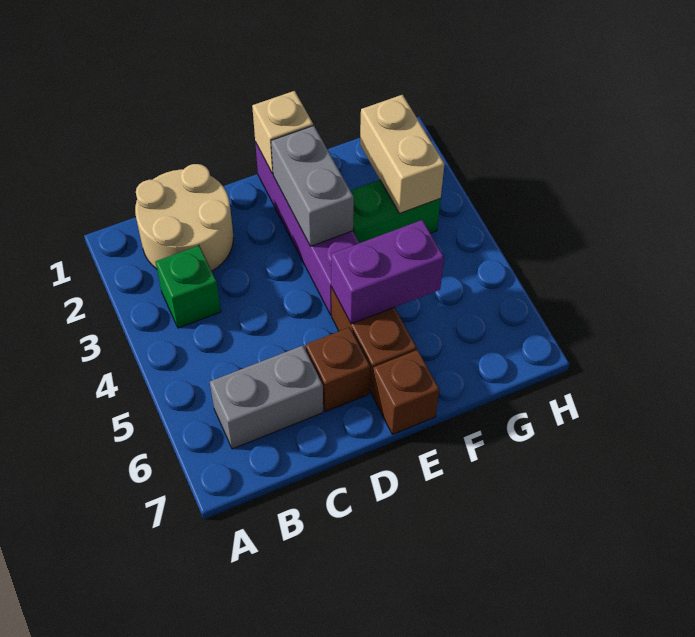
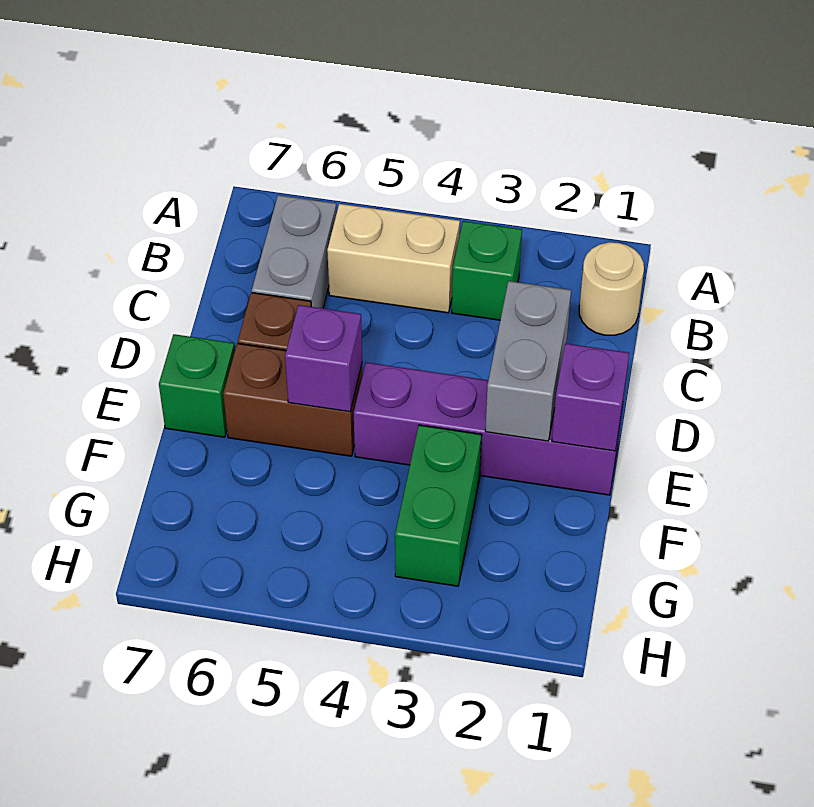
tan round brick B1:C2 level 1 -> tan round brick B1 level 1
tan brick E1 level 2 -> purple brick E1 level 2
grey brick E2:E3 level 2 -> grey brick D2:E2 level 2
purple brick E5:F5 level 2 -> purple brick E5 level 2
brown brick E7 level 1 -> green brick E7 level 1
tan brick G2:G3 level 2 -> tan brick B4:B5 level 1

